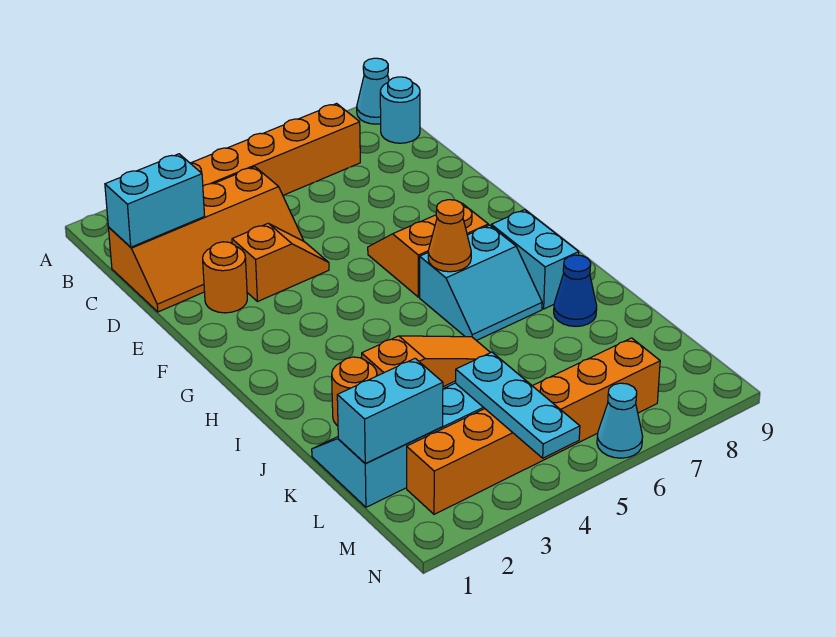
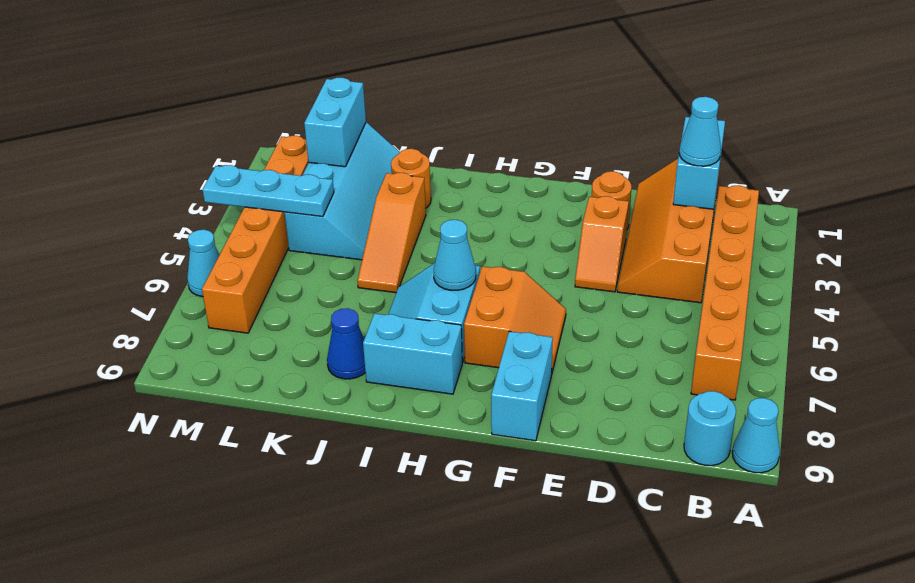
none -> cyan cone C2 level 3
none -> cyan brick F8:F9 level 1
orange cone H6 level 2 -> cyan cone H6 level 2

